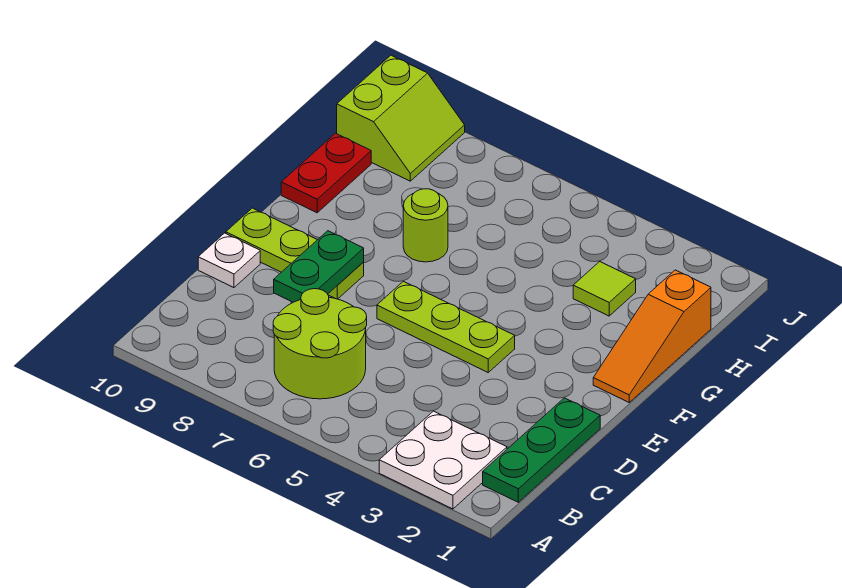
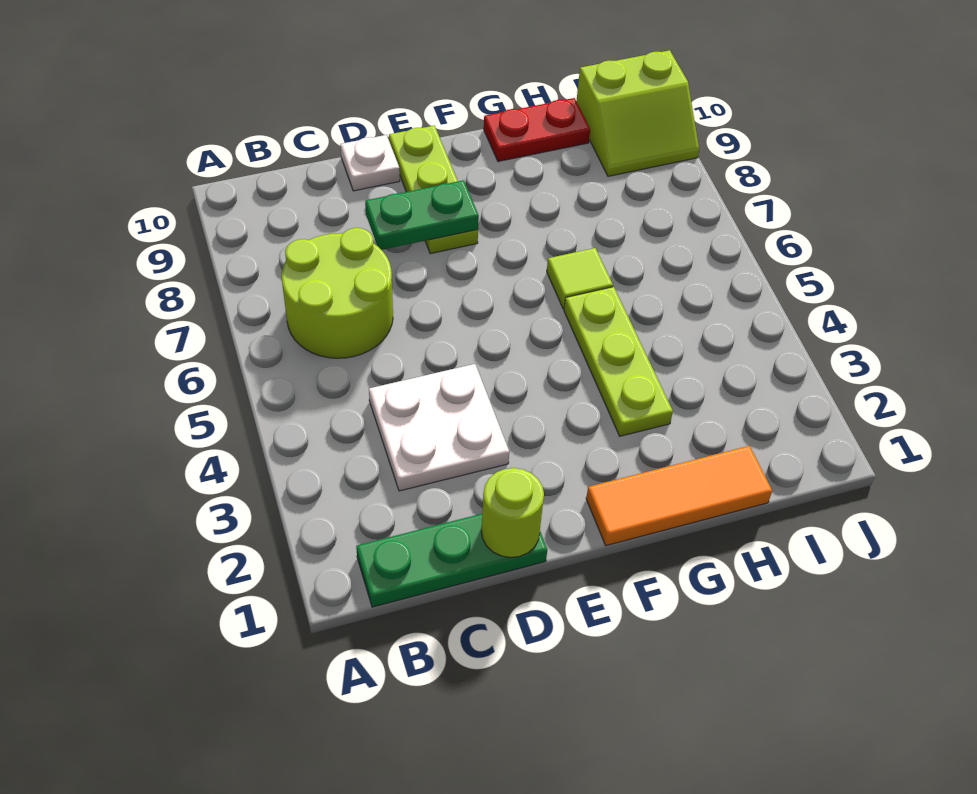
white plate A2:B3 level 1 -> white plate C3:D4 level 1
lime plate E4:E6 level 1 -> lime plate G3:G5 level 1
orange slope F1:H1 level 1 top H -> orange tile F1:H1 level 1
lime round brick G7 level 1 -> lime round brick D1 level 2
lime tile H3 level 1 -> lime tile G6 level 1

